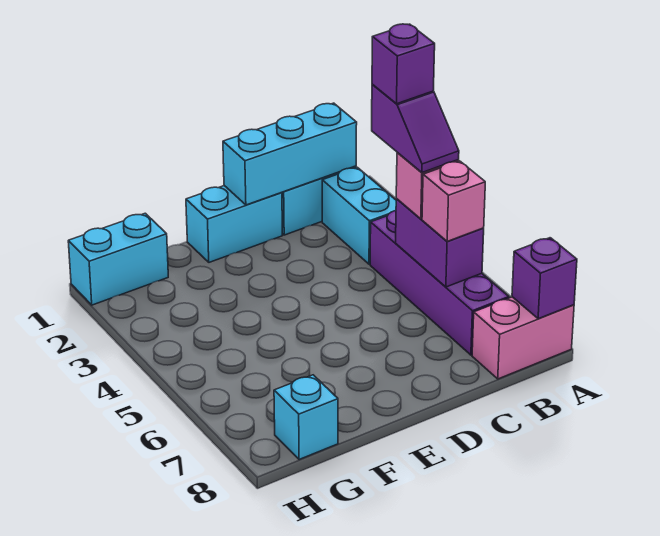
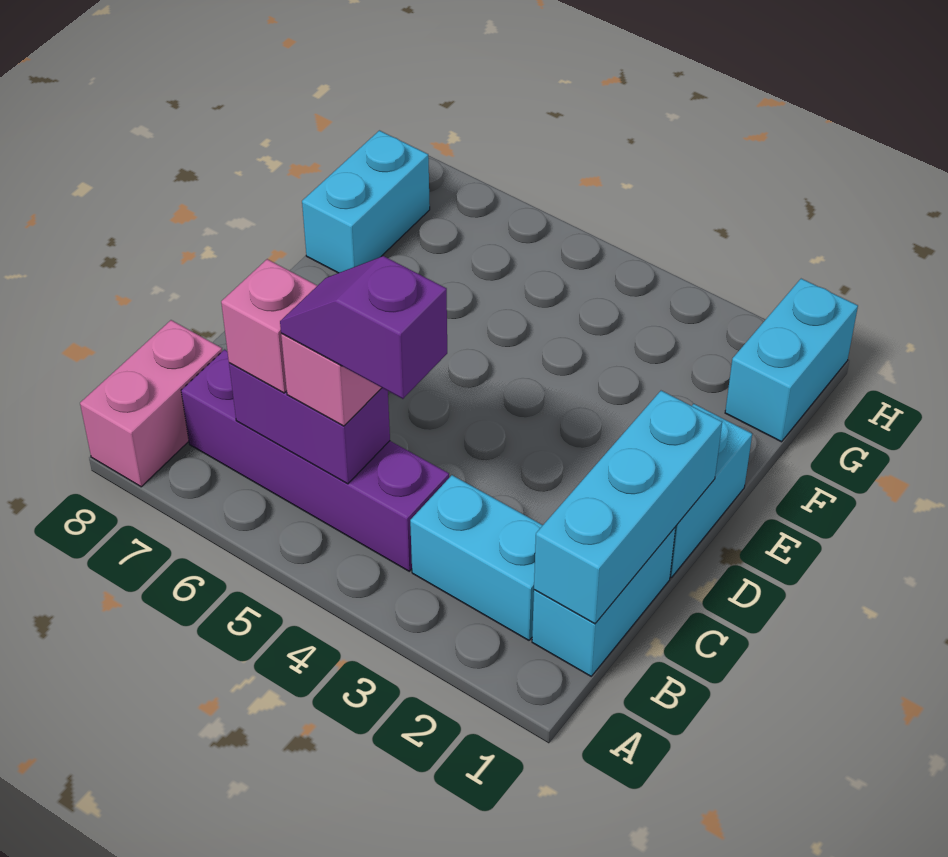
purple brick A8 level 2 -> none
purple brick B4 level 5 -> none
cyan brick G8 level 1 -> cyan brick F8:G8 level 1

